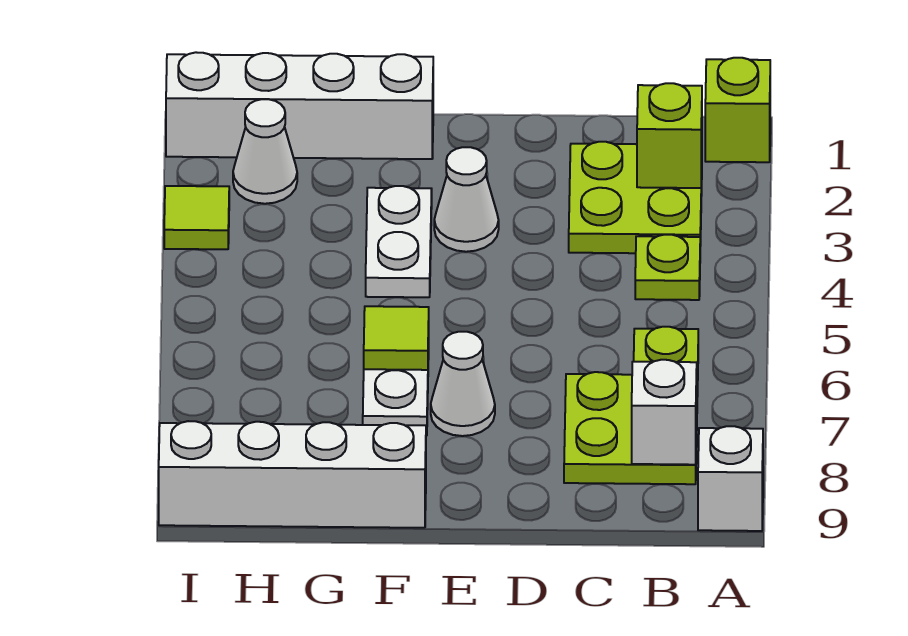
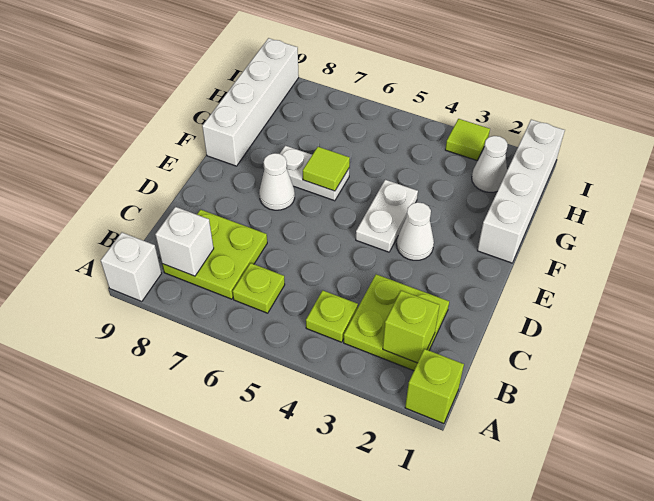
white plate F3:F4 level 1 -> white plate E4:F4 level 1

